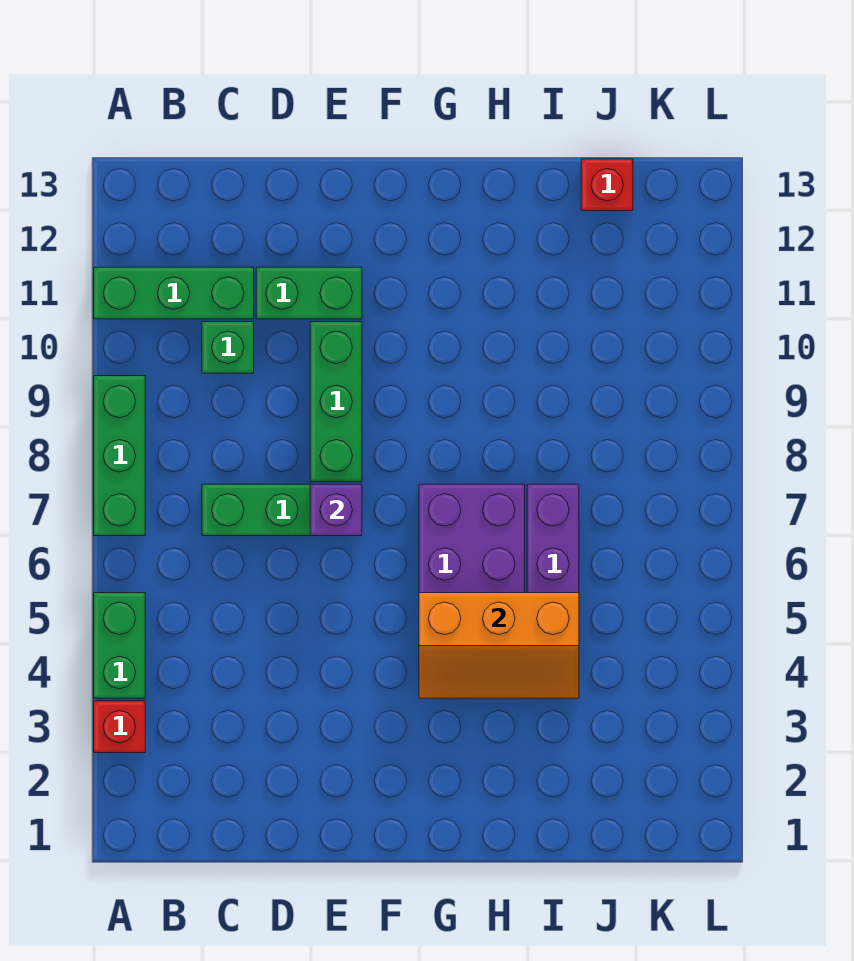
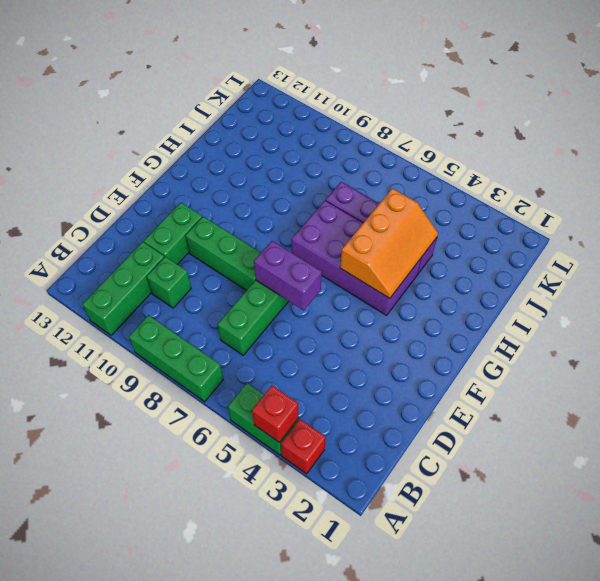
purple brick E7 level 2 -> purple brick E6:E7 level 2
red brick J13 level 1 -> red brick A4 level 2

